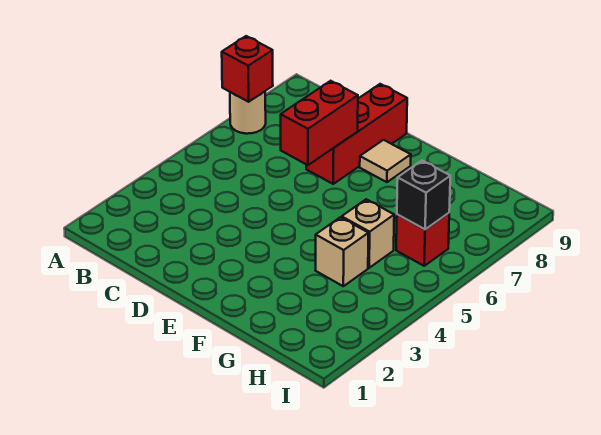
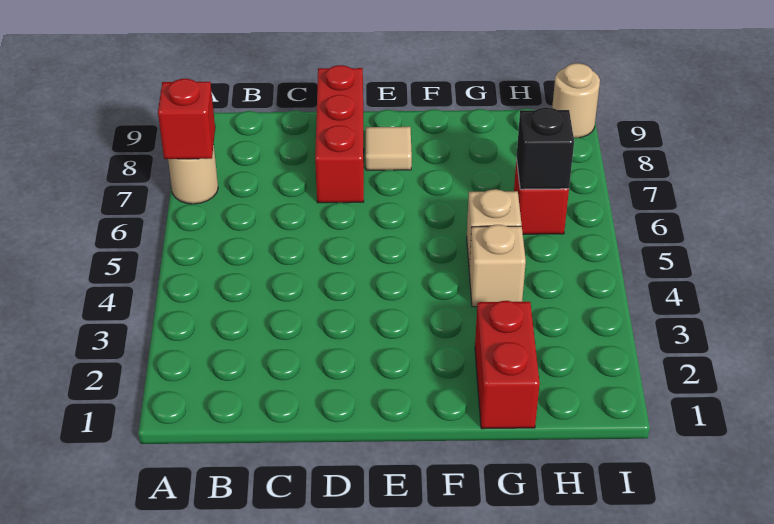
red brick D6:D7 level 2 -> red brick G1:G2 level 1
none -> tan round brick I9 level 1

